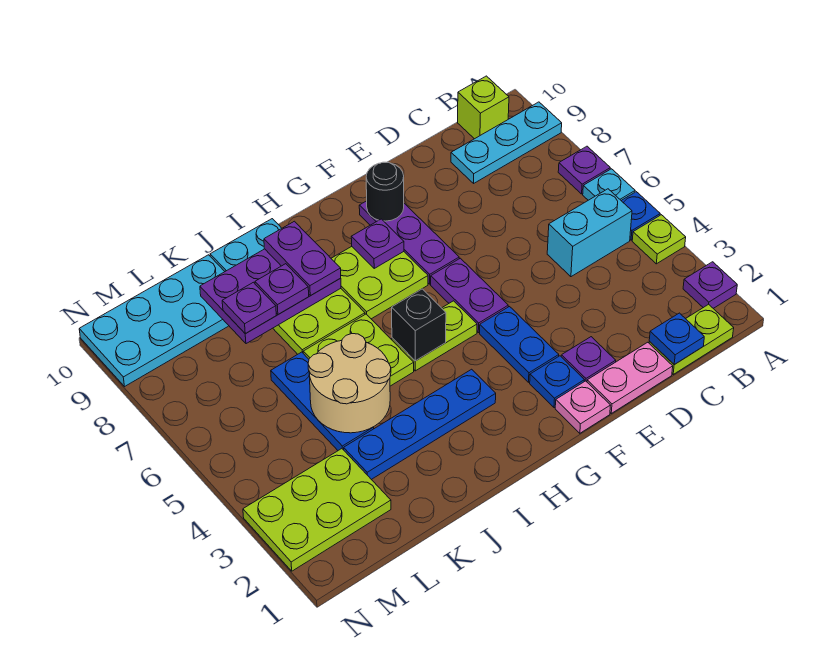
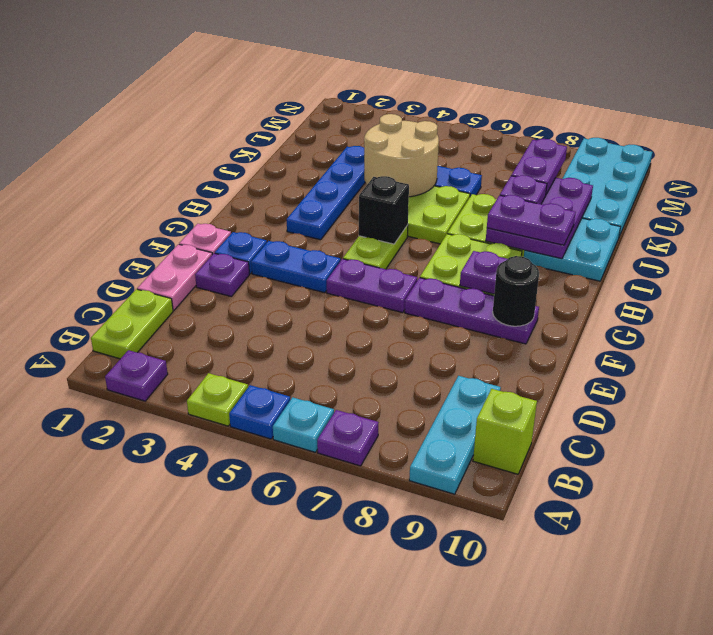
cyan brick B5:C5 level 1 -> none
blue plate C1 level 2 -> none
purple plate K8 level 3 -> purple plate K8:L8 level 3
lime plate L2:N3 level 1 -> none

